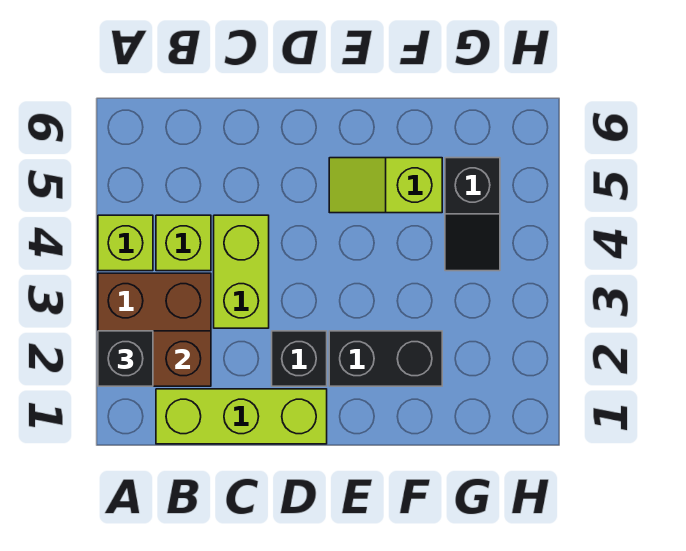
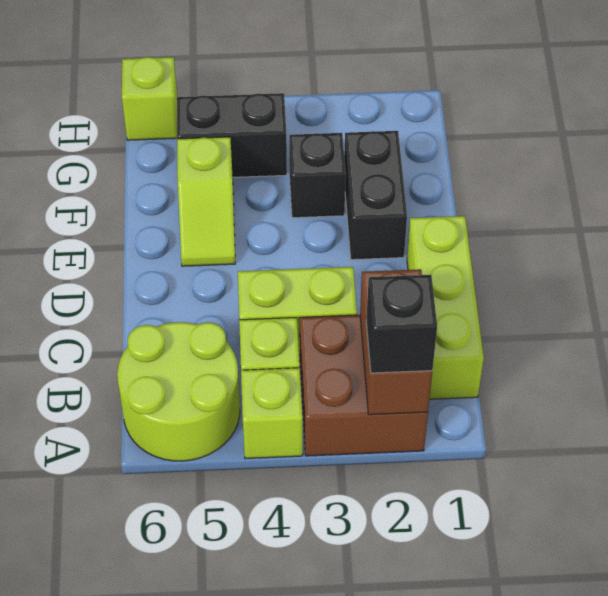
none -> lime round brick A5:B6 level 1
black brick D2 level 1 -> black brick F3 level 1
black slope G4:G5 level 1 top 5 -> black brick G4:G5 level 1
none -> lime brick H6 level 1

